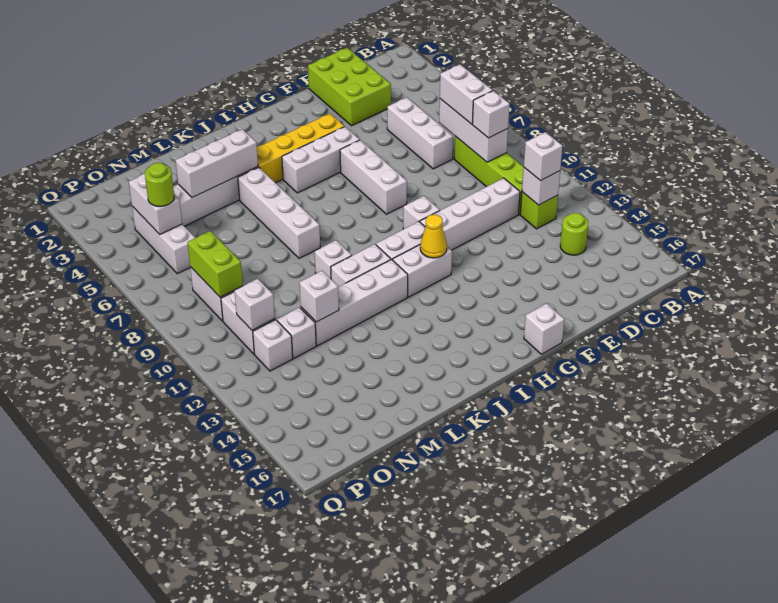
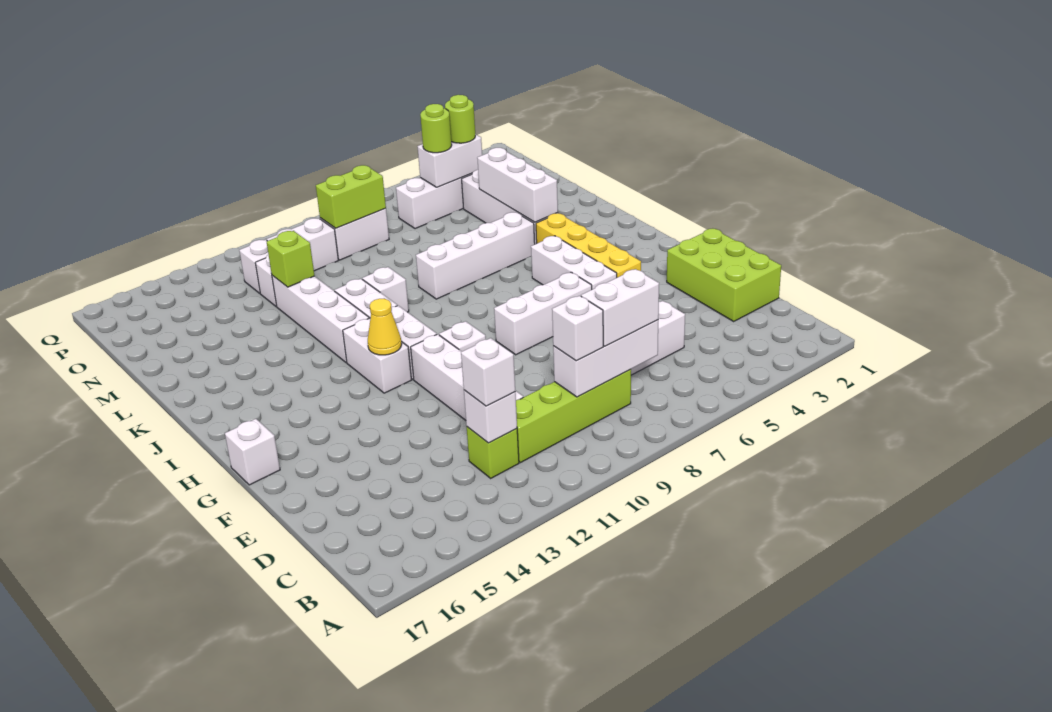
lime round brick C14 level 1 -> lime round brick O4 level 3
lime brick D1:E3 level 1 -> lime brick D1:F2 level 1
white brick M12 level 2 -> lime brick M12 level 2
white brick O11 level 2 -> none

